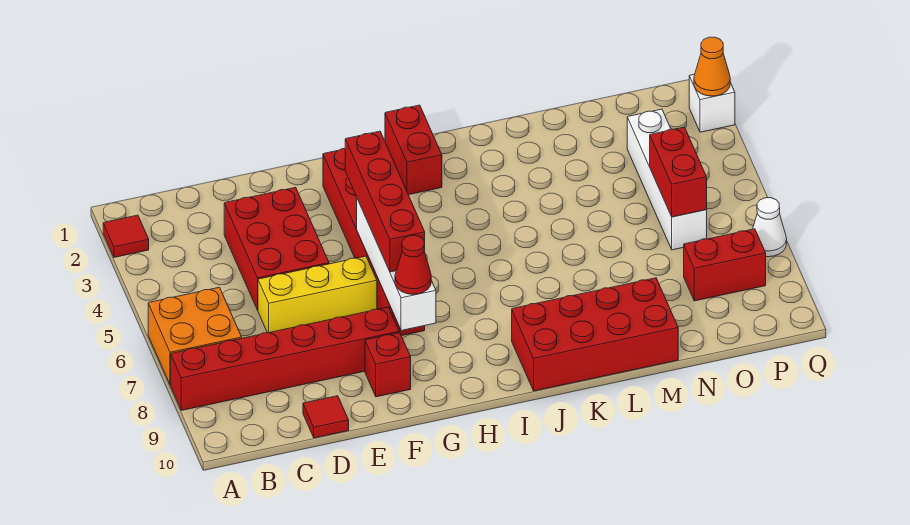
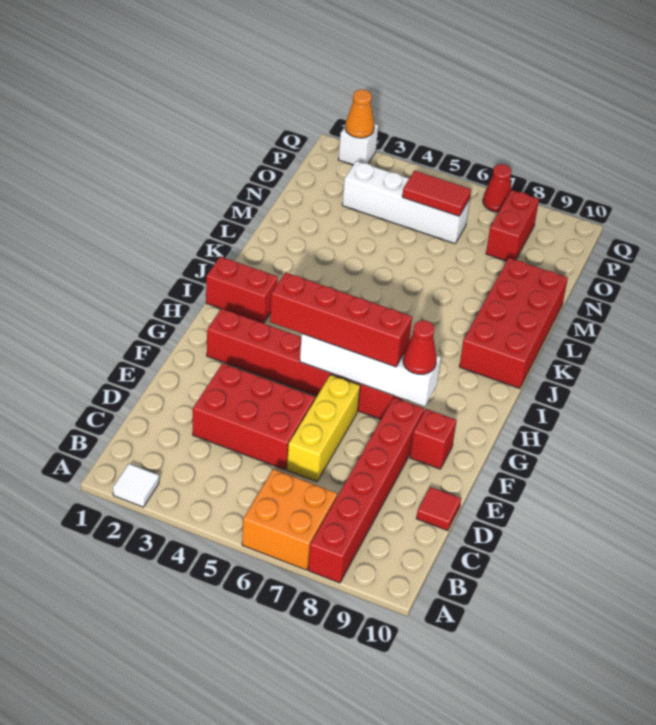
red tile A2 level 1 -> white tile A2 level 1
red brick O5:O6 level 2 -> red tile O5:O6 level 2
white cone Q7 level 1 -> red cone Q7 level 1

